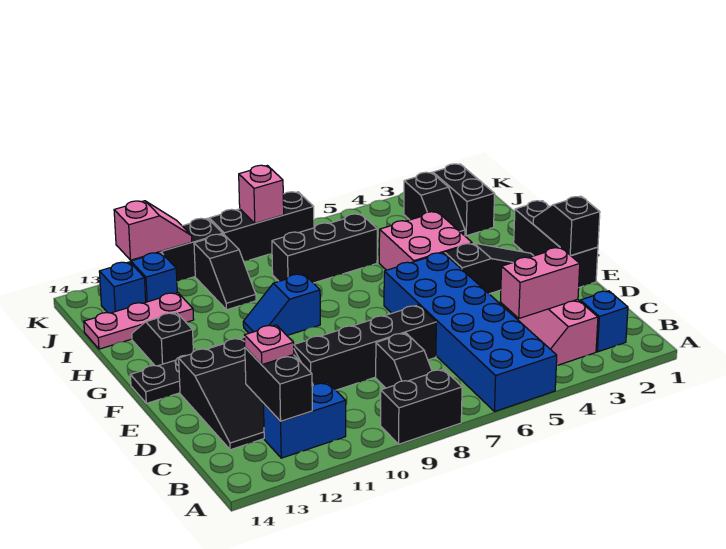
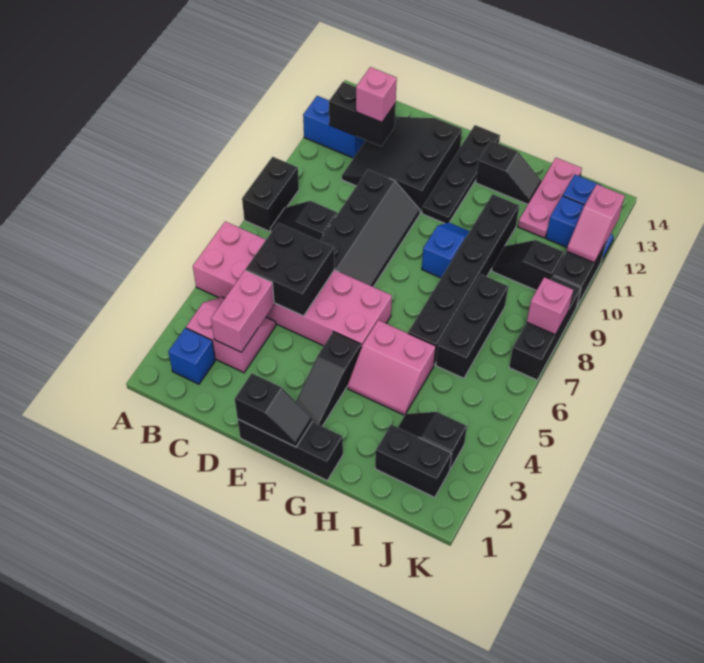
blue brick A5:F6 level 1 -> pink brick A5:F6 level 1
blue brick B11:B12 level 1 -> blue brick A12:B12 level 1
none -> black brick C5:D6 level 2
pink plate C12 level 3 -> pink brick C12 level 3
pink brick G4:H5 level 1 -> pink slope G4:H5 level 1 top 5
none -> black brick H6:H11 level 1

